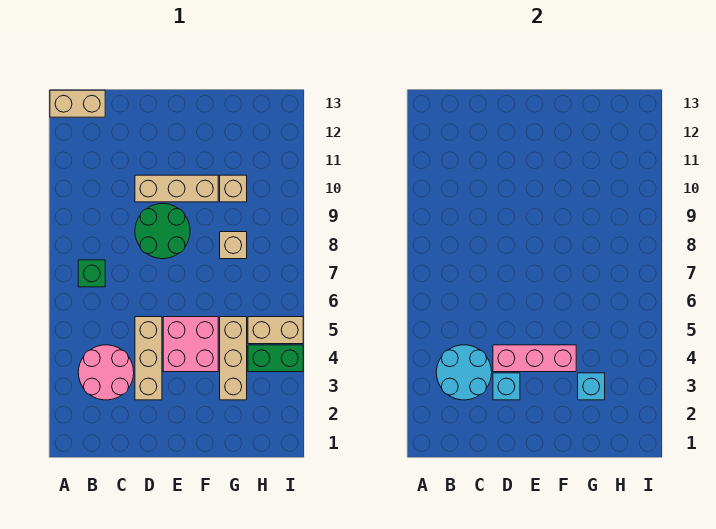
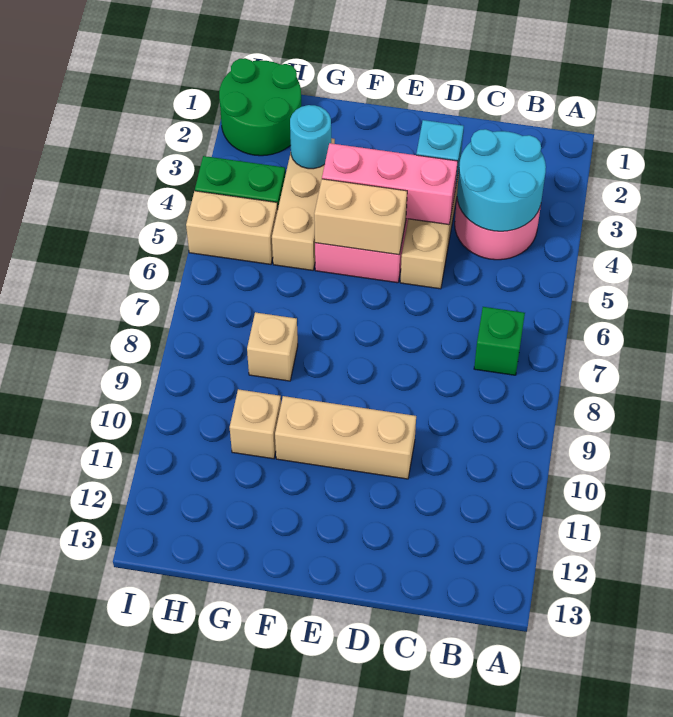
tan brick A13:B13 level 1 -> tan brick E5:F5 level 2
green round brick D8:E9 level 1 -> green round brick H1:I2 level 1
cyan brick G3 level 2 -> cyan round brick G3 level 2

